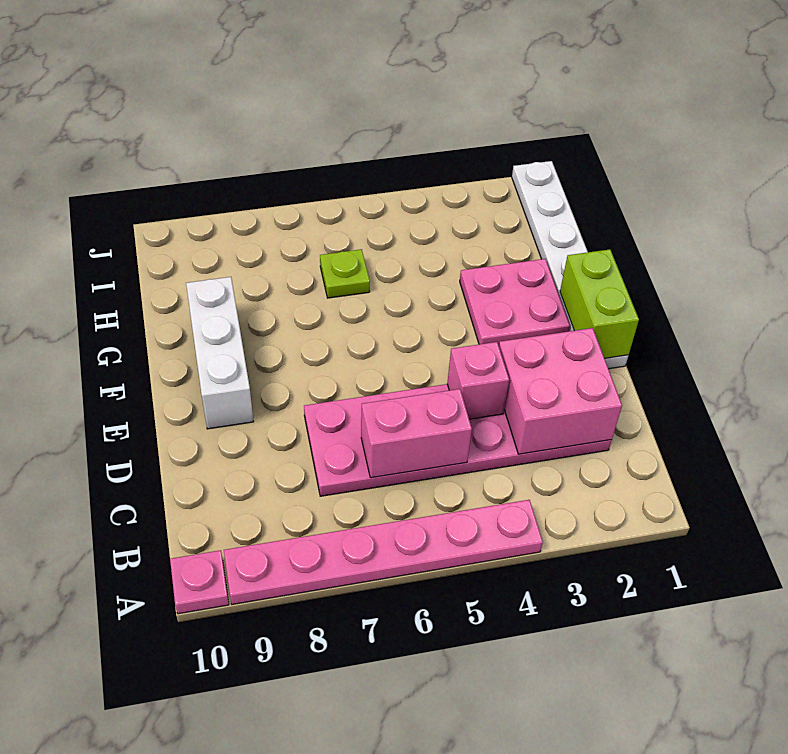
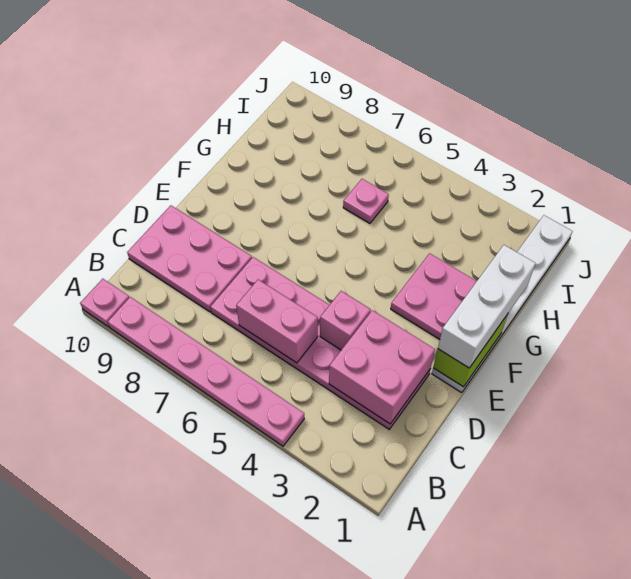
none -> pink plate C8:D10 level 1
white brick E9:G9 level 1 -> white brick E1:G1 level 3
lime plate H6 level 1 -> pink plate H6 level 1

